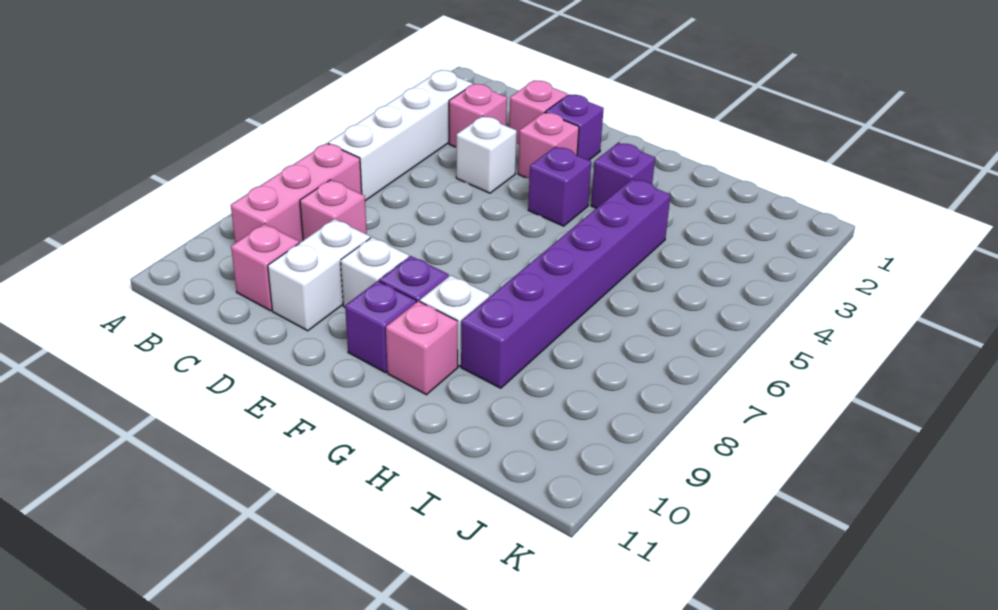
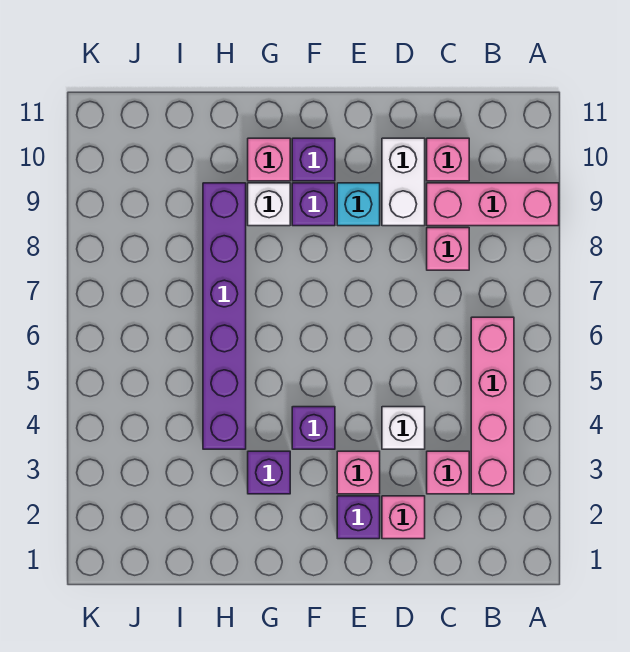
white brick B3:B6 level 1 -> pink brick B3:B6 level 1
pink brick B7:B9 level 1 -> pink brick A9:C9 level 1
white brick E9 level 1 -> cyan brick E9 level 1

